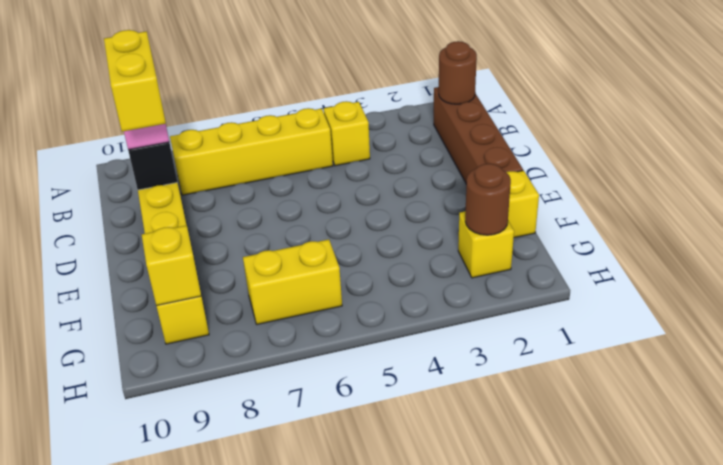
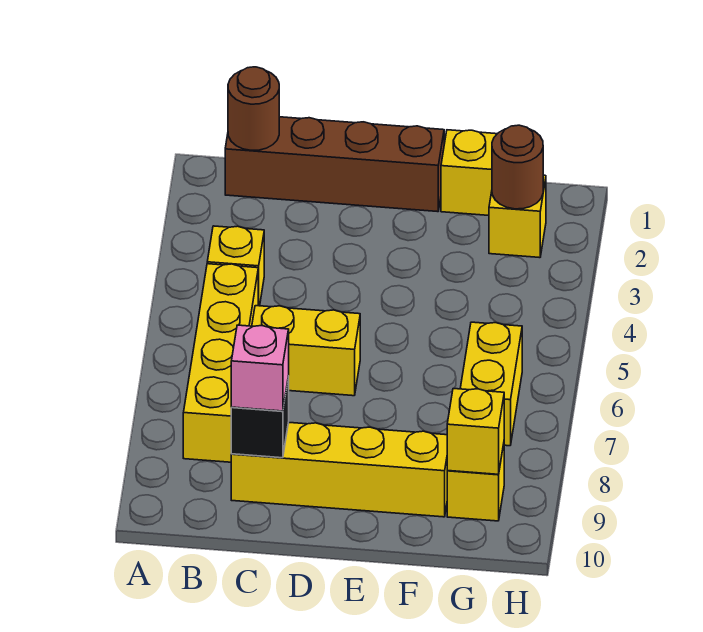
yellow brick C9:D9 level 4 -> yellow brick C6:D6 level 1

